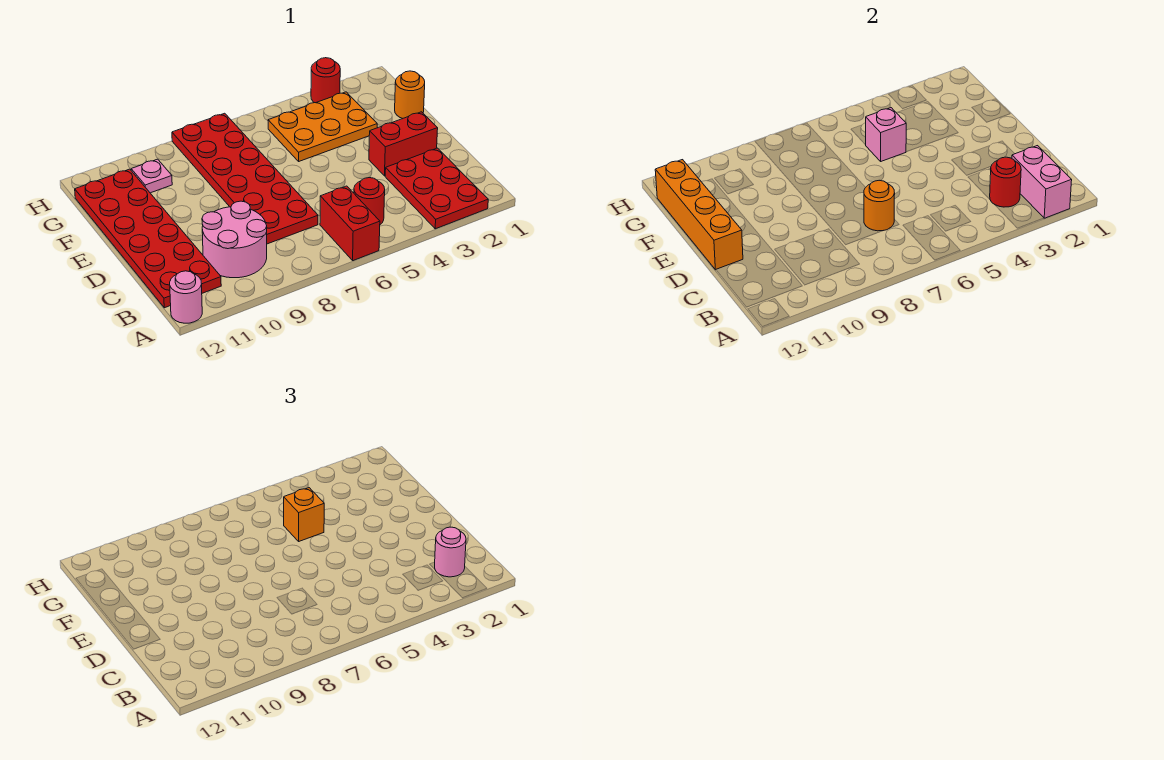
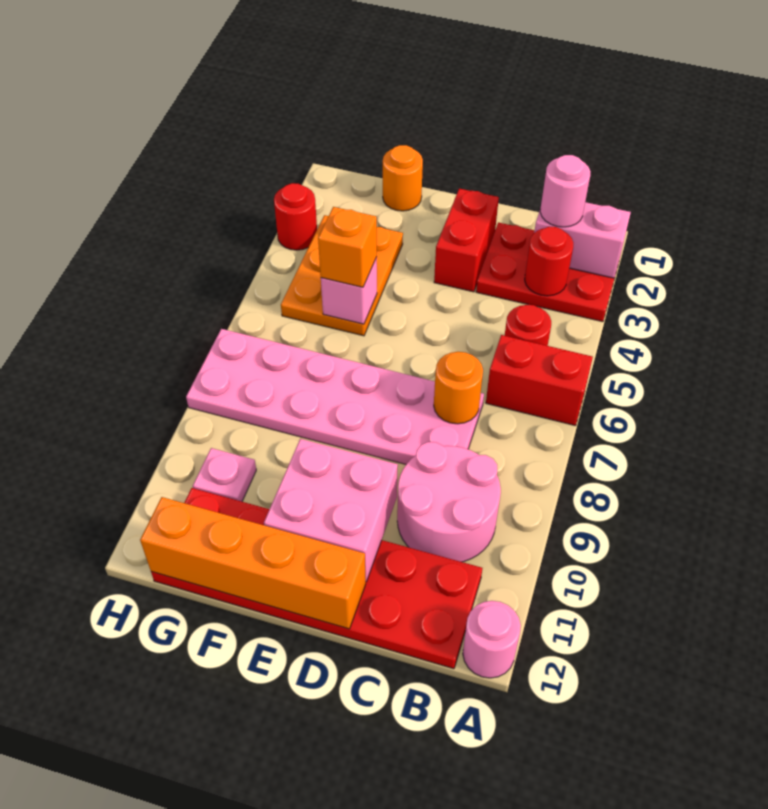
red plate C7:H8 level 1 -> pink plate C7:H8 level 1
none -> pink brick D10:E11 level 2

